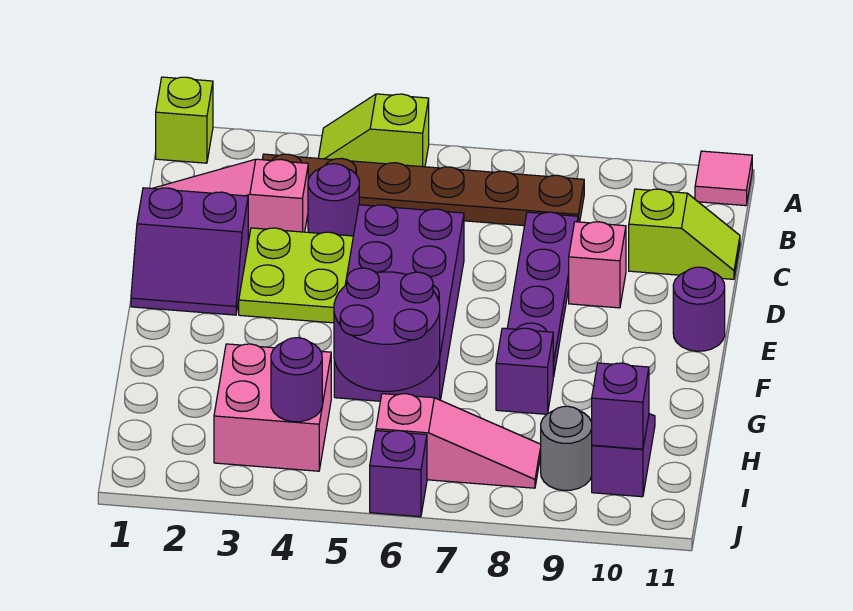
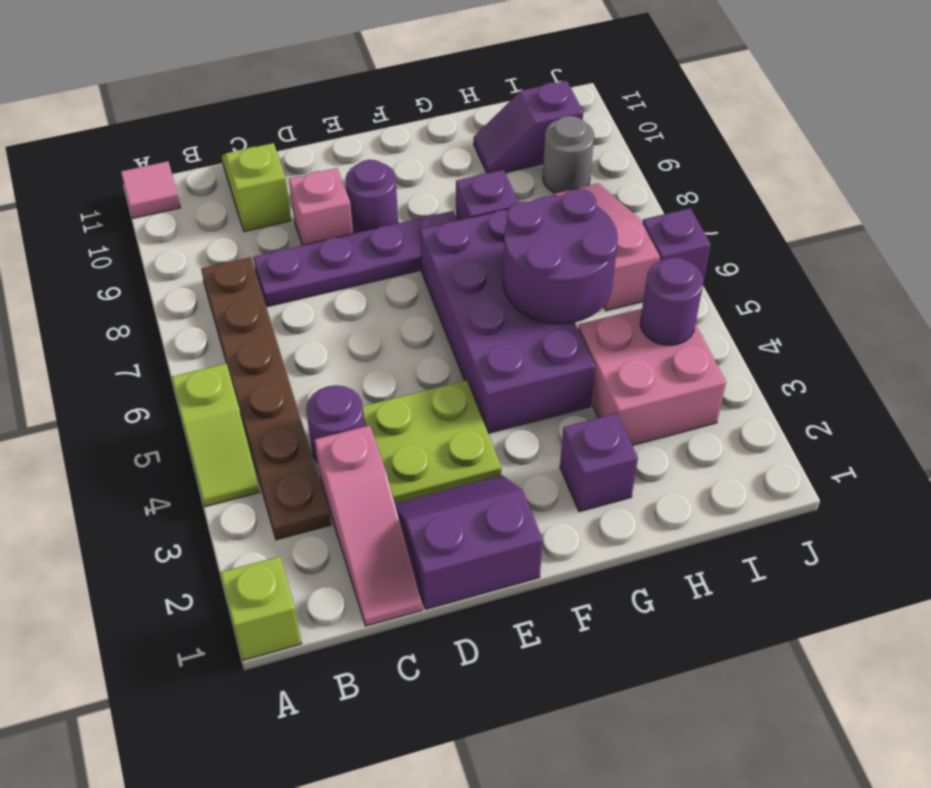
purple slope D1:E2 level 1 top D -> purple slope D1:E2 level 1 top 1
purple brick D5:G6 level 1 -> purple brick F4:G7 level 1
purple round brick E11 level 1 -> purple round brick E9 level 1
purple brick I10 level 2 -> purple brick G2 level 1

